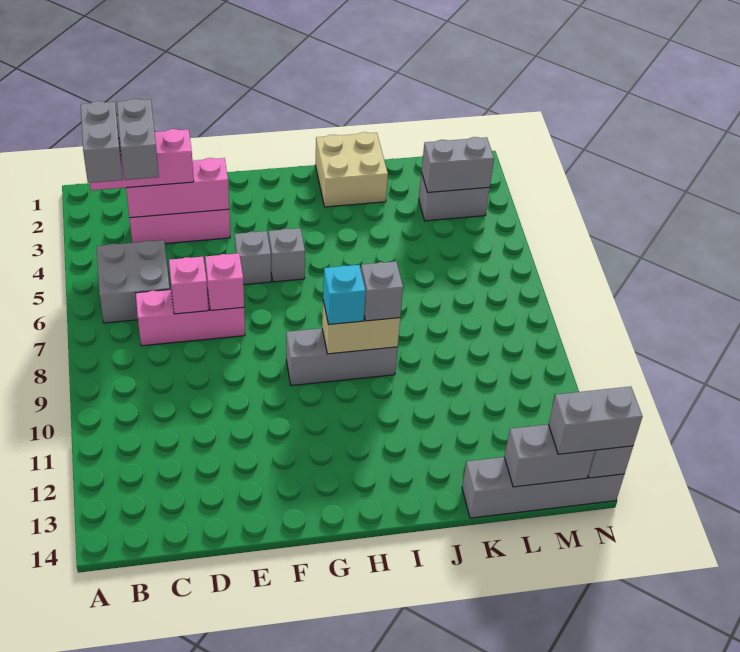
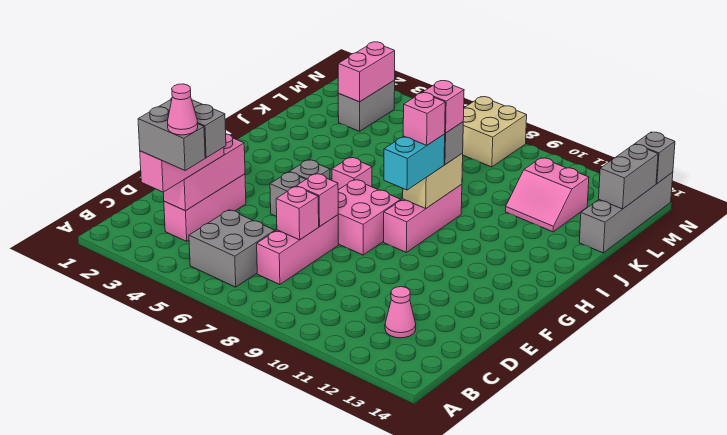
none -> pink cone B4 level 5
none -> pink cone C12 level 1
none -> pink brick F7:G8 level 1
grey brick G9:I9 level 1 -> pink brick G9:I9 level 1
none -> pink brick H6 level 1
cyan brick H9 level 3 -> cyan brick G9:H9 level 3
none -> pink brick H9 level 4
tan brick I1:J2 level 1 -> tan brick M7:N8 level 1
none -> pink brick I9 level 4
none -> pink slope K11:L12 level 1 top L
grey brick L3:M3 level 2 -> pink brick L3:M3 level 2
grey brick M14:N14 level 3 -> none

